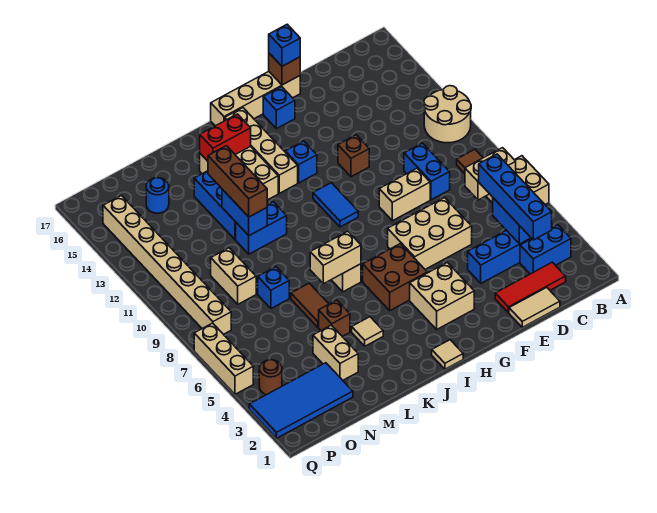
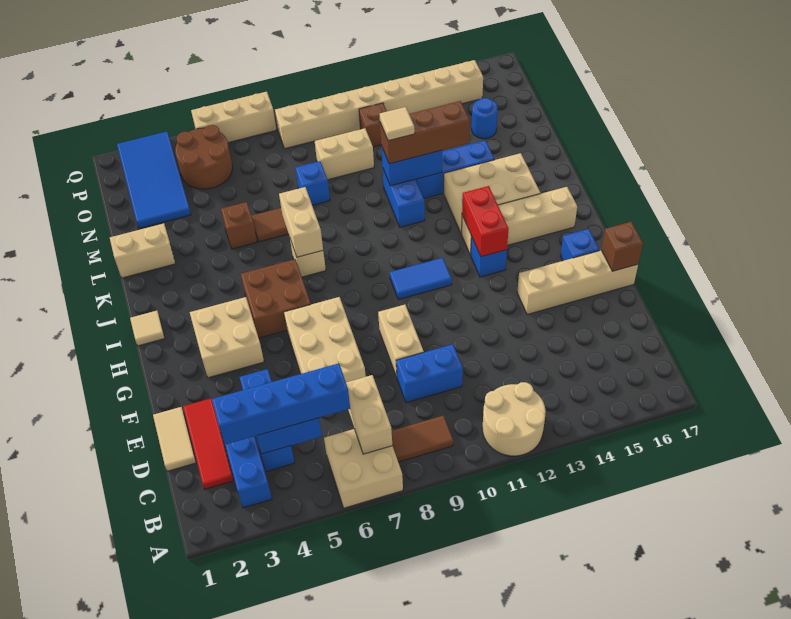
brown brick F12 level 1 -> brown brick O11 level 1
tan brick F17:I17 level 1 -> tan brick F14:F17 level 1
blue brick F17 level 3 -> none
red brick J15:K15 level 2 -> red brick H13:I13 level 2
tan tile K4 level 1 -> tan tile L11 level 4
tan brick M3:M4 level 1 -> tan brick L1:L2 level 1
brown round brick P4 level 1 -> brown round brick O4:P5 level 1

